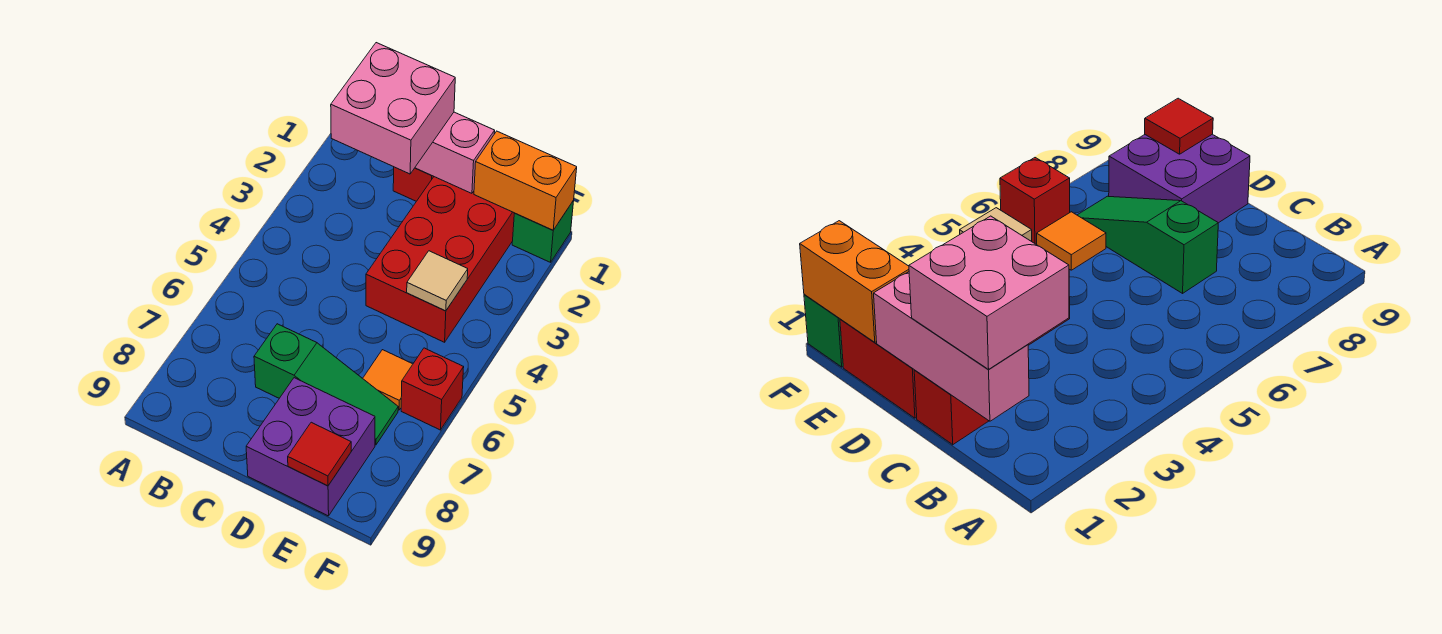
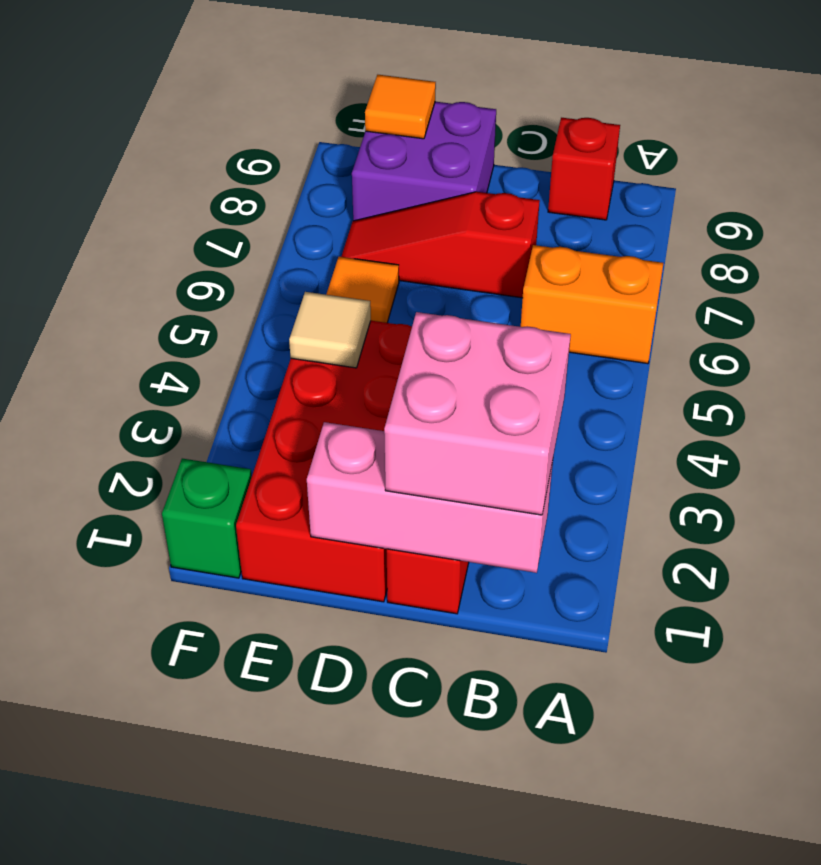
green slope C7:E7 level 1 top C -> red slope C7:E7 level 1 top C
orange brick E1:F1 level 2 -> orange brick A6:B6 level 1
red tile E9 level 2 -> orange tile E9 level 2
red brick F6 level 1 -> red brick B9 level 1

